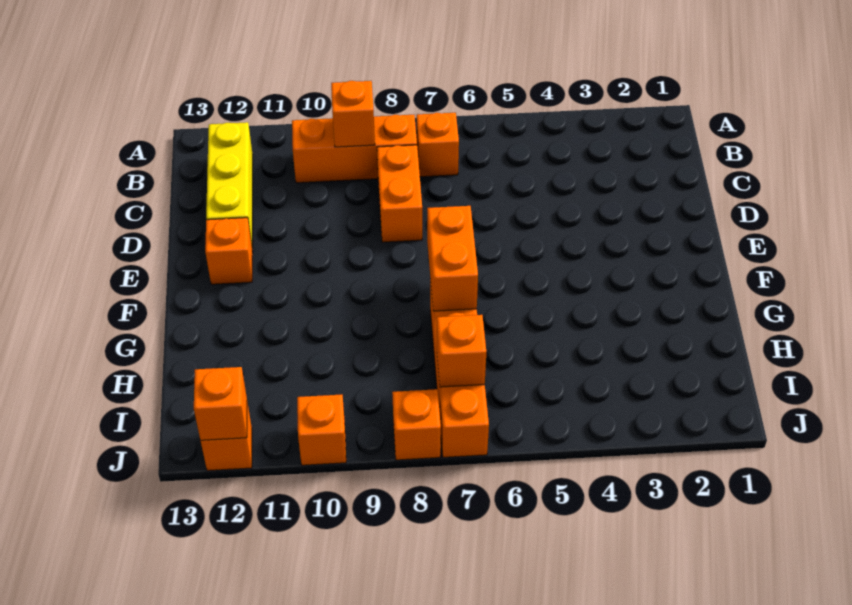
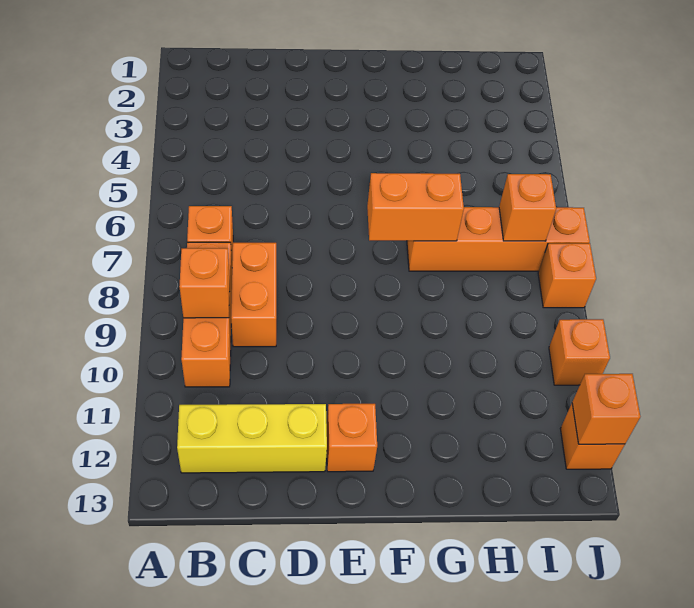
orange brick C8:D8 level 1 -> orange brick C8:C9 level 1

